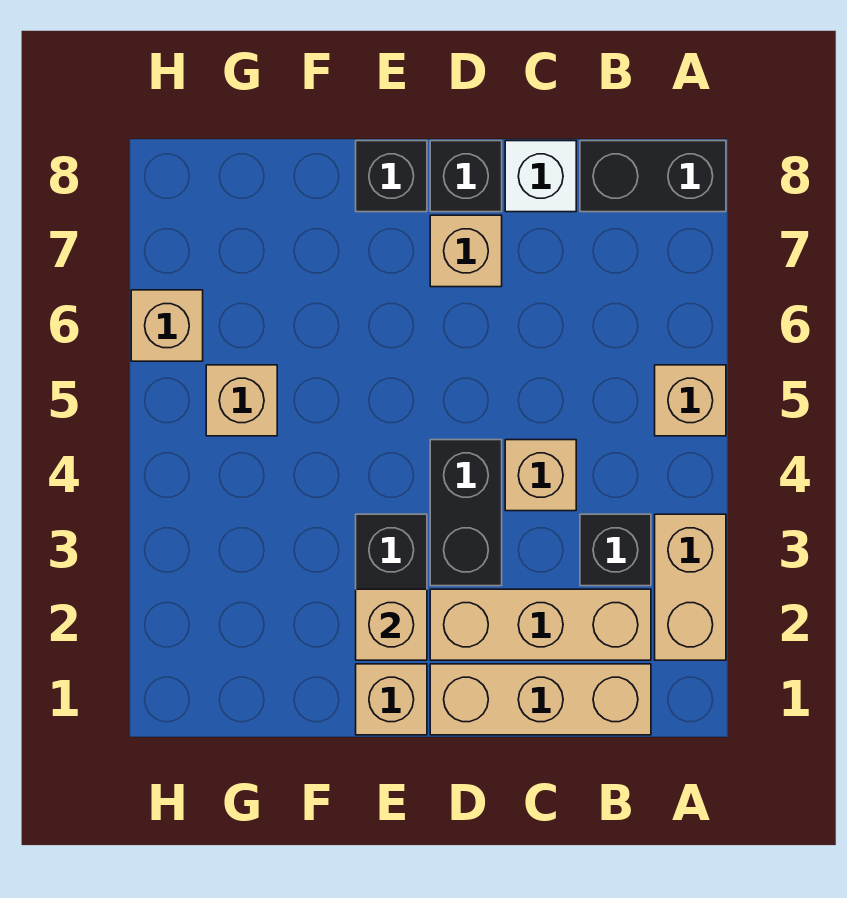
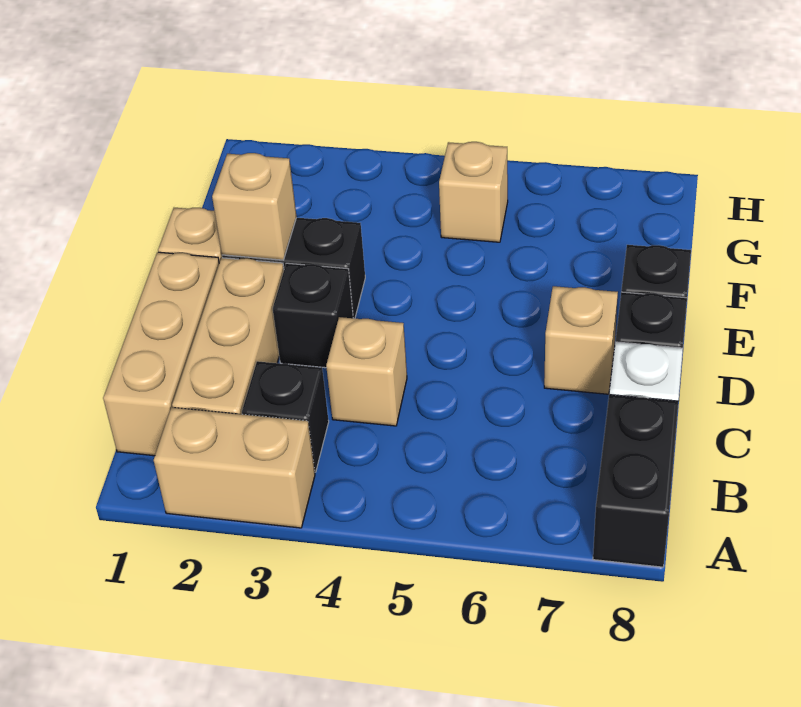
tan brick A5 level 1 -> none
black brick D3:D4 level 1 -> black brick D3 level 1
tan brick H6 level 1 -> none

